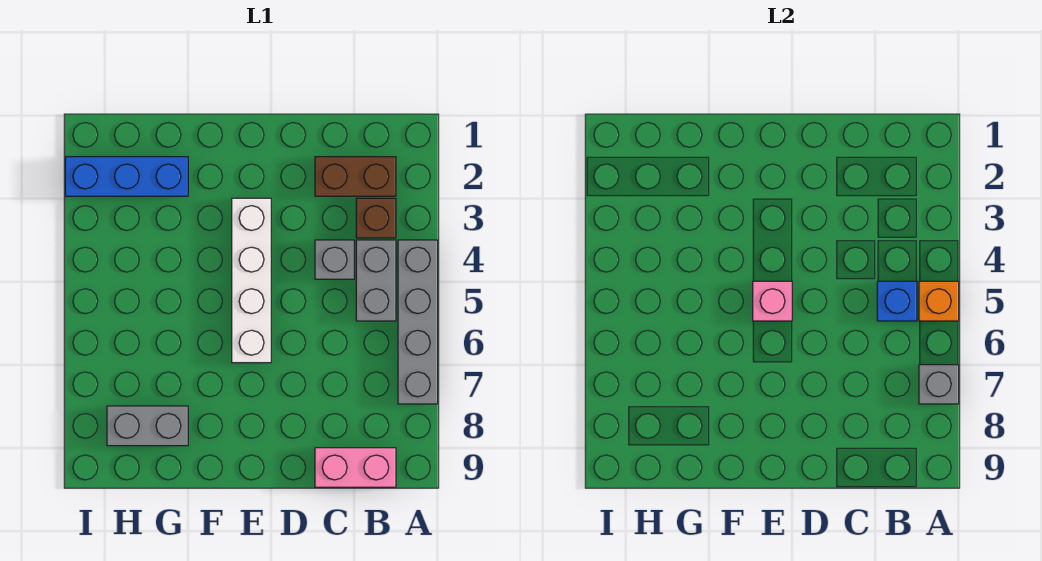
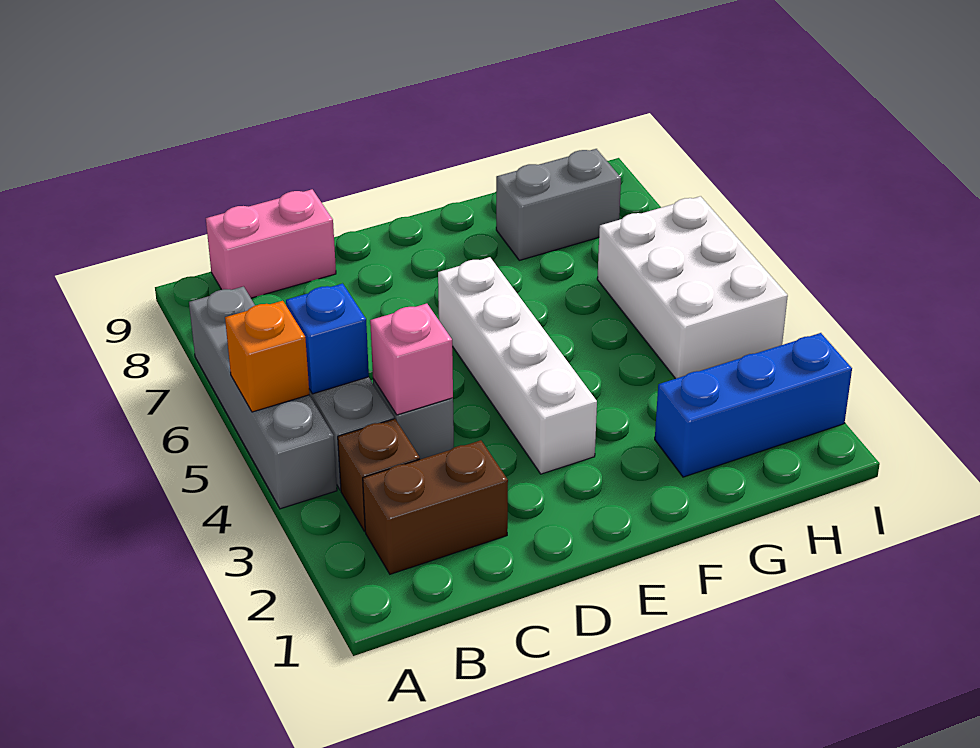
grey brick A7 level 2 -> none
pink brick E5 level 2 -> pink brick C4 level 2
none -> white brick H4:I6 level 1

